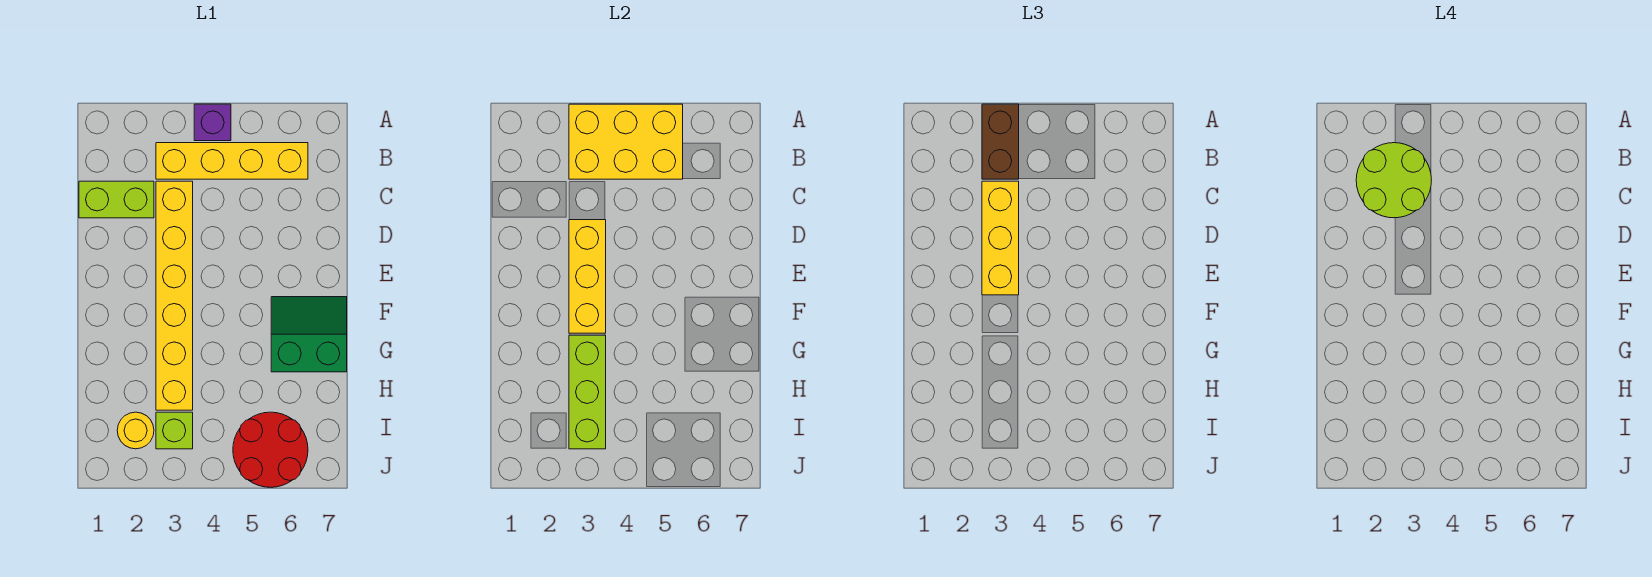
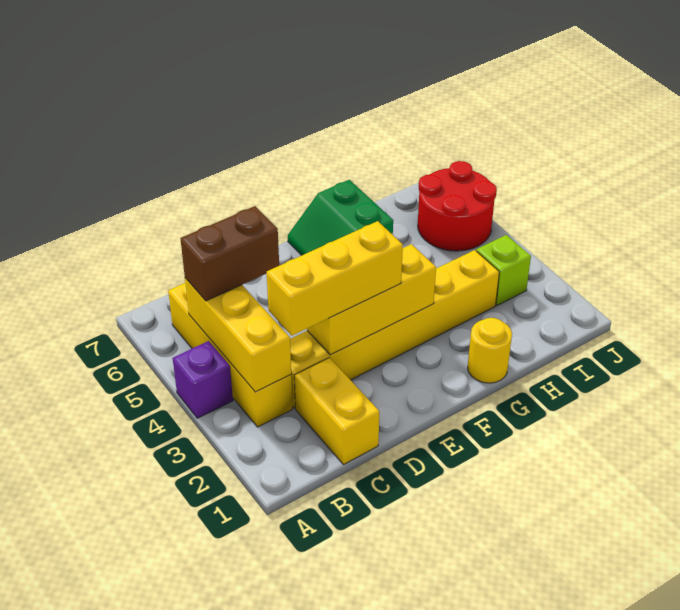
yellow brick A3:B5 level 2 -> yellow brick B3:B5 level 2
brown brick A3:B3 level 3 -> brown brick B5:C5 level 3
lime round brick B2:C3 level 4 -> none
lime brick C1:C2 level 1 -> yellow brick C1:C2 level 1
lime brick G3:I3 level 2 -> none
yellow round brick I2 level 1 -> yellow round brick G1 level 1

